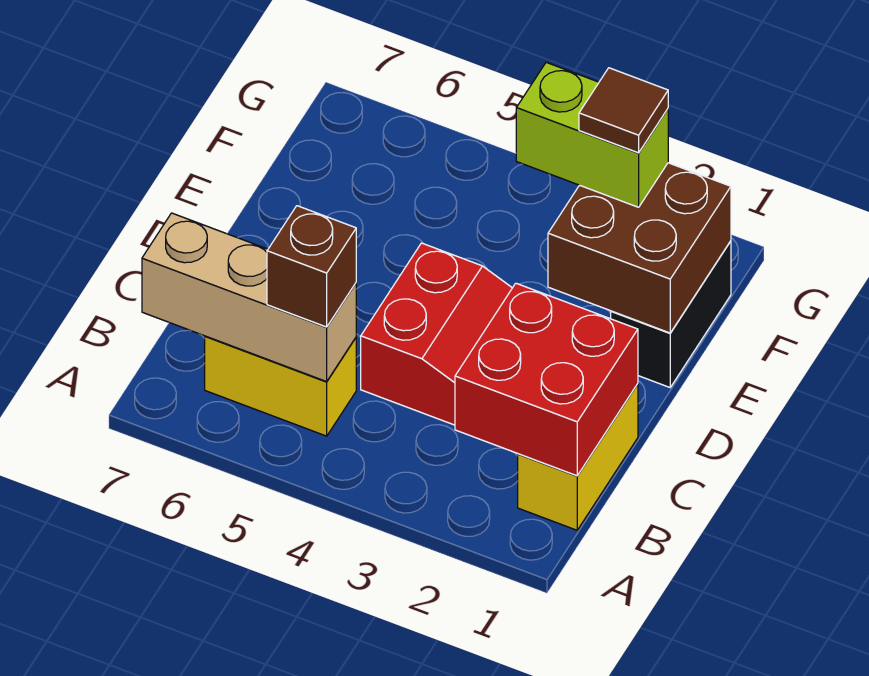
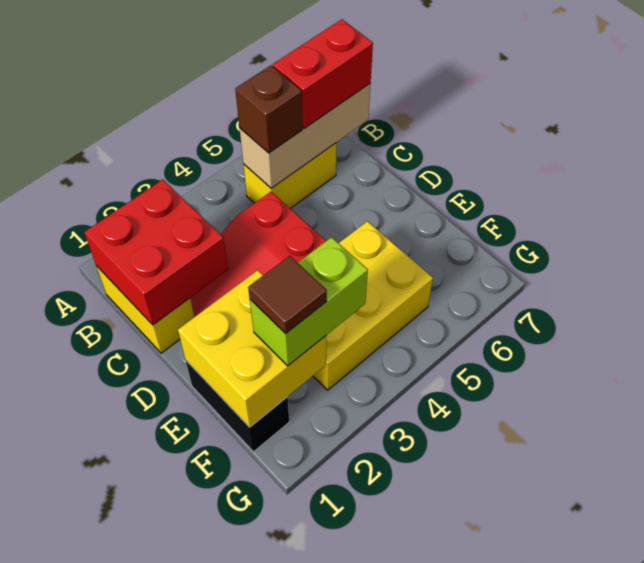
none -> red brick B6:B7 level 3
brown brick E1:F2 level 2 -> yellow brick E1:F2 level 2
none -> yellow brick E3:F5 level 1

